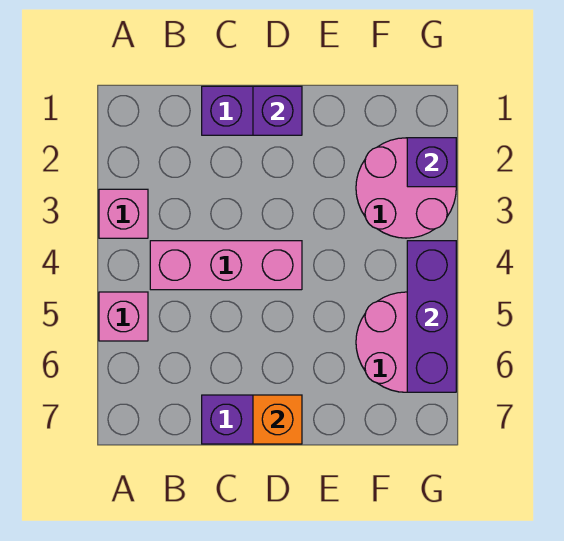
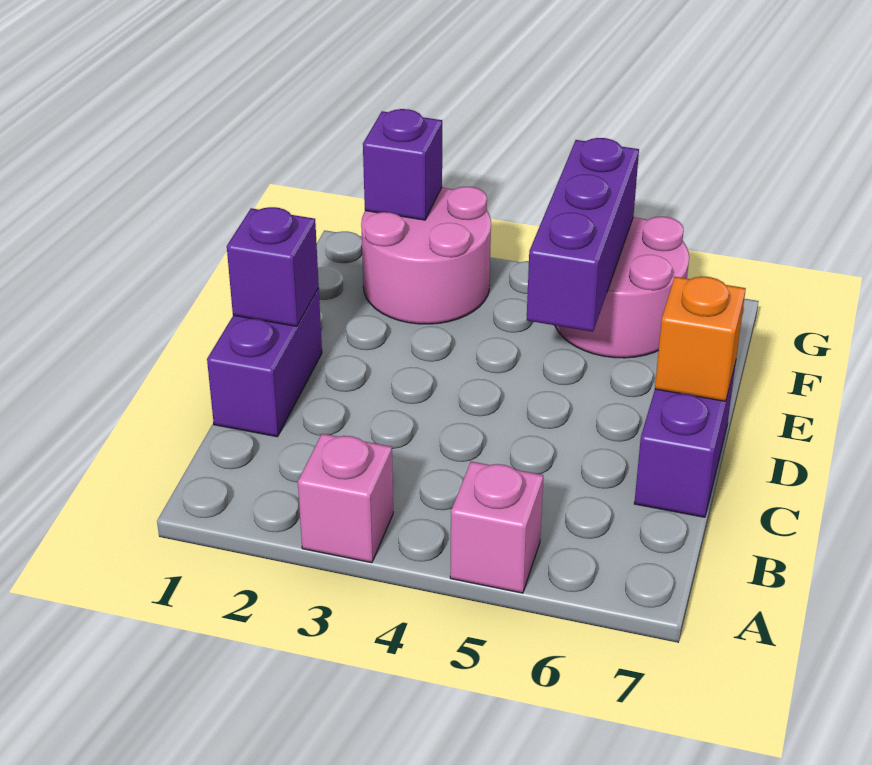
pink brick B4:D4 level 1 -> none
purple brick G4:G6 level 2 -> purple brick E5:G5 level 2

